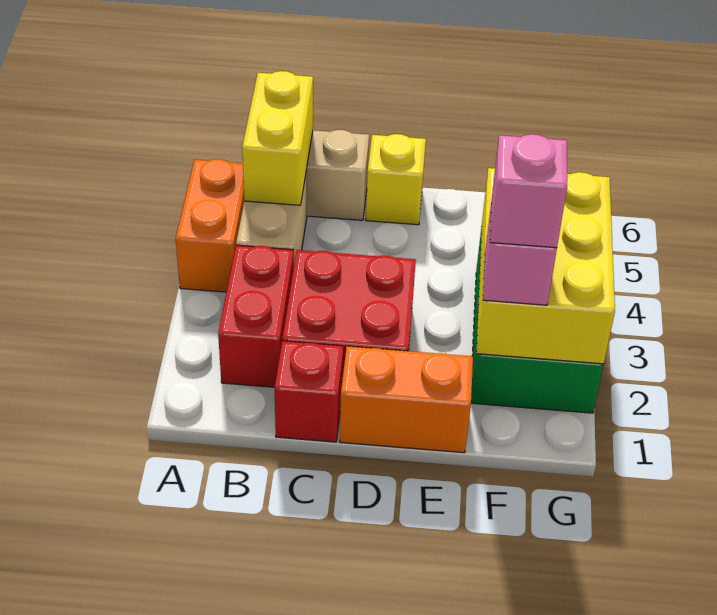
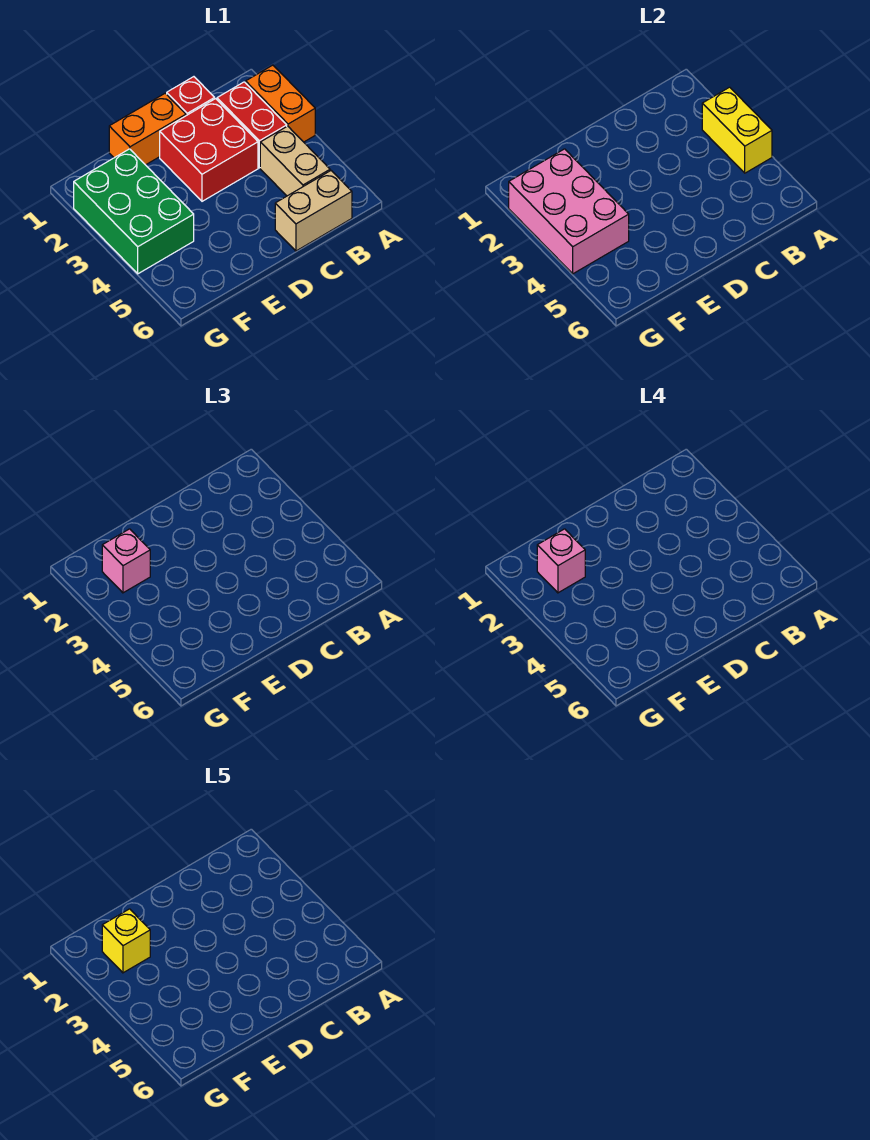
orange brick A4:A5 level 1 -> orange brick A2:A3 level 1
yellow brick B5:B6 level 2 -> yellow brick A3:A4 level 2
yellow brick D6 level 1 -> yellow brick F2 level 5
yellow brick F2:G4 level 2 -> pink brick F2:G4 level 2

